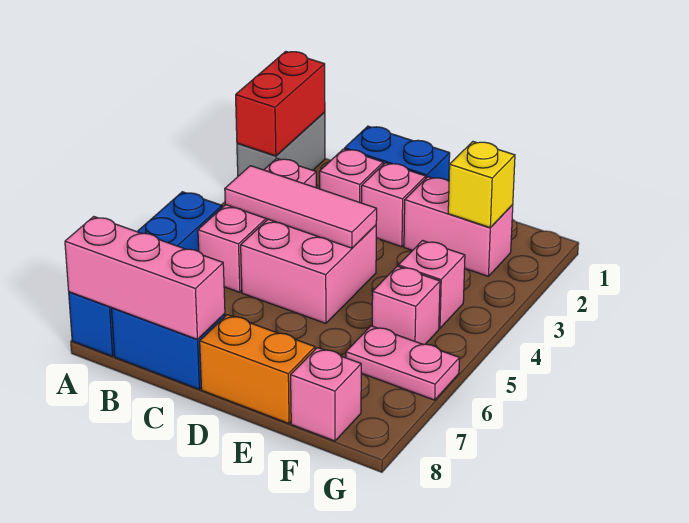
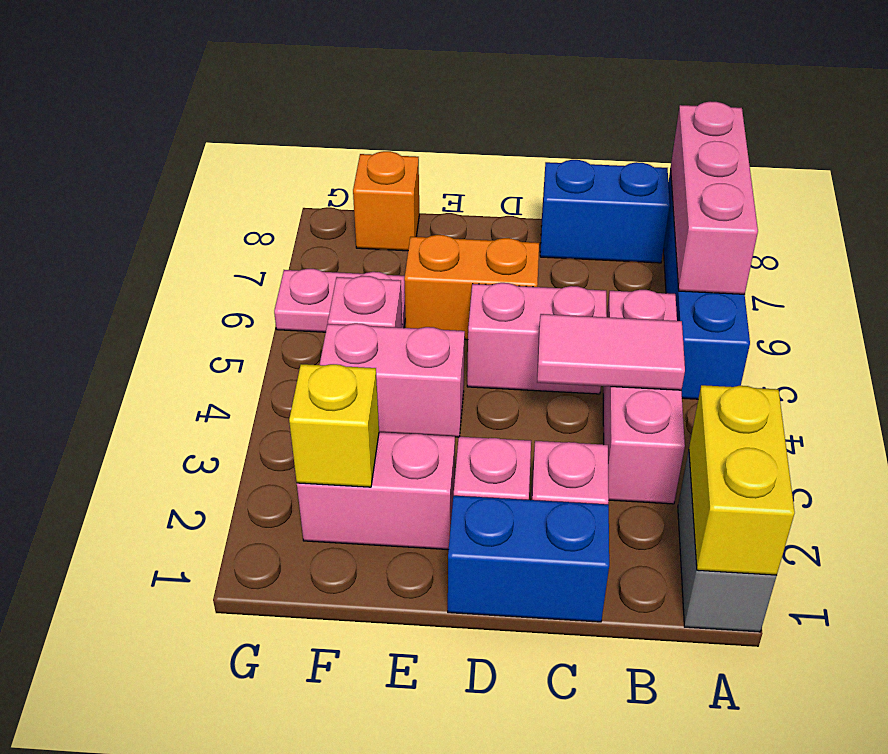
red brick A1:A2 level 2 -> yellow brick A1:A2 level 2
pink brick A8:C8 level 2 -> pink brick A6:A8 level 2
pink tile B4:D4 level 2 -> pink tile B4:C4 level 2
pink brick C4:D5 level 1 -> pink brick C5:D5 level 1
orange brick D8:E8 level 1 -> orange brick D6:E6 level 1
pink brick F4 level 1 -> pink brick E4:F4 level 1
pink brick F8 level 1 -> orange brick F8 level 1

